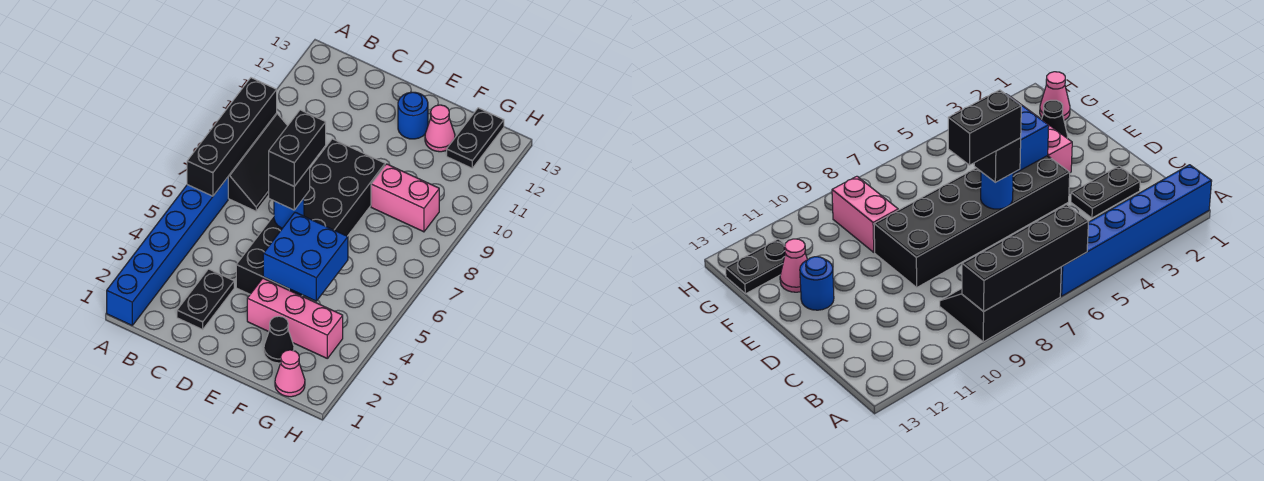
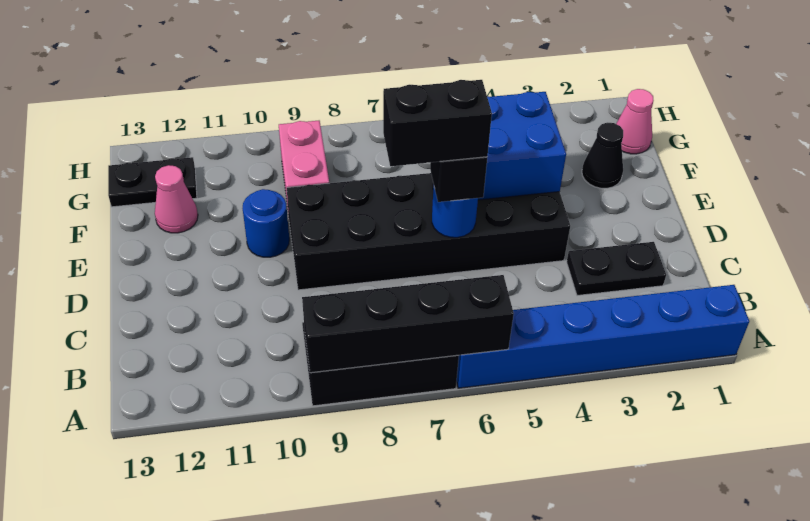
pink brick E3:G3 level 1 -> none
blue round brick E12 level 1 -> blue round brick E10 level 1

